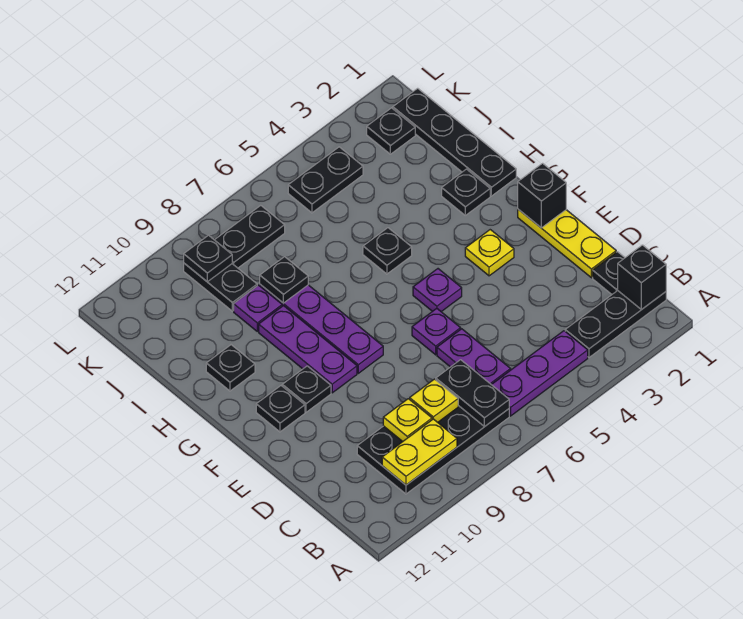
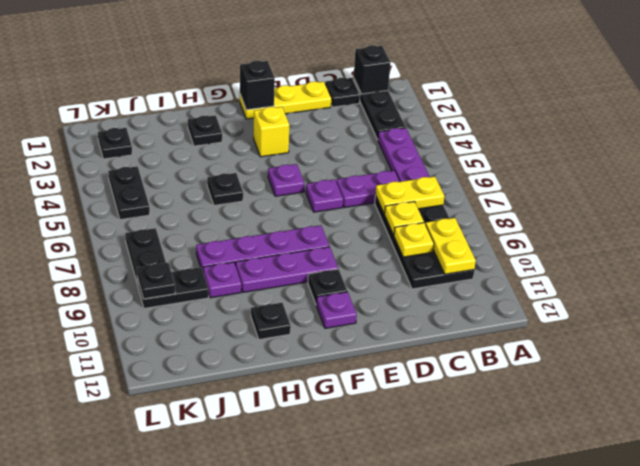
black plate B7:C7 level 2 -> yellow plate B7:C7 level 2
yellow plate F3 level 1 -> yellow brick F3 level 1
black plate F11 level 1 -> purple plate F11 level 1
black plate H1:K1 level 1 -> none
black plate I8 level 2 -> none

